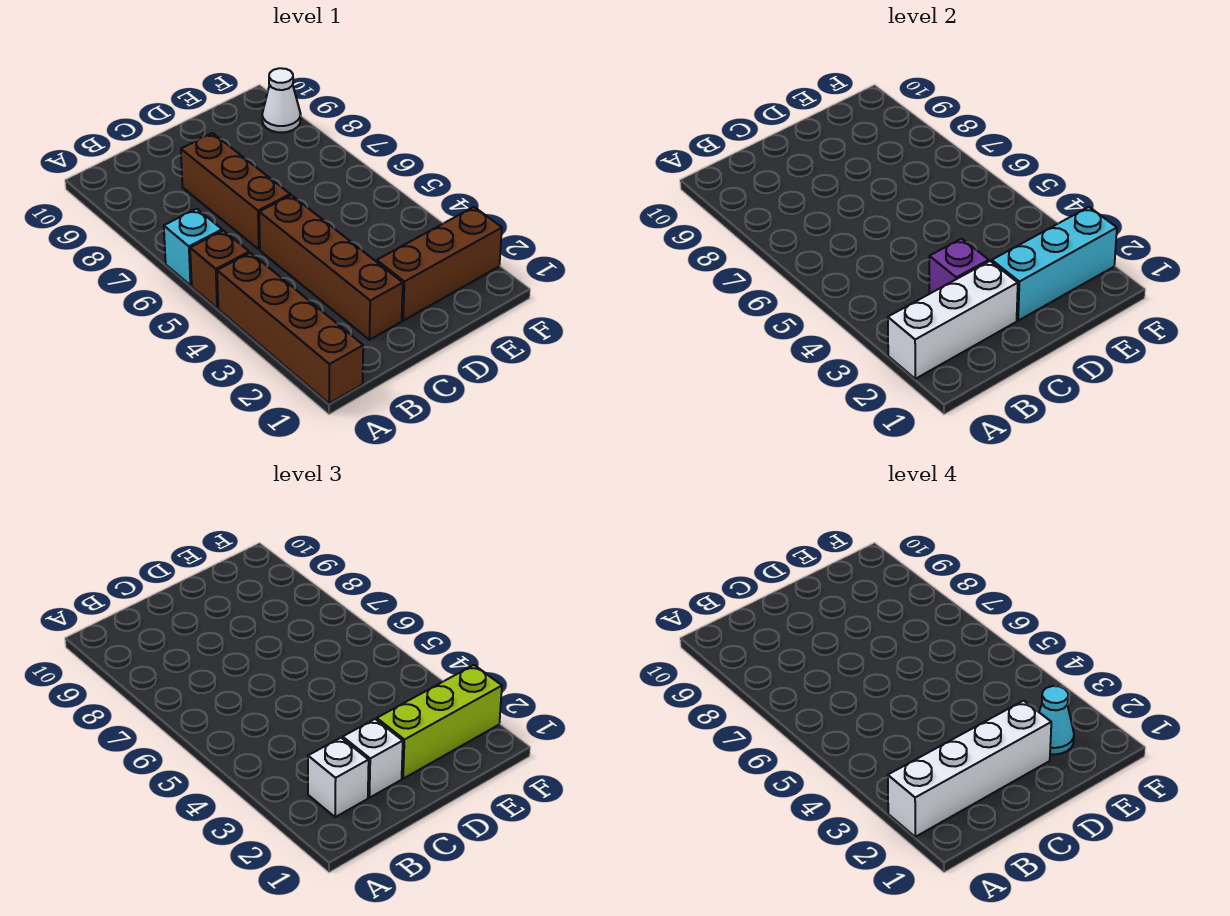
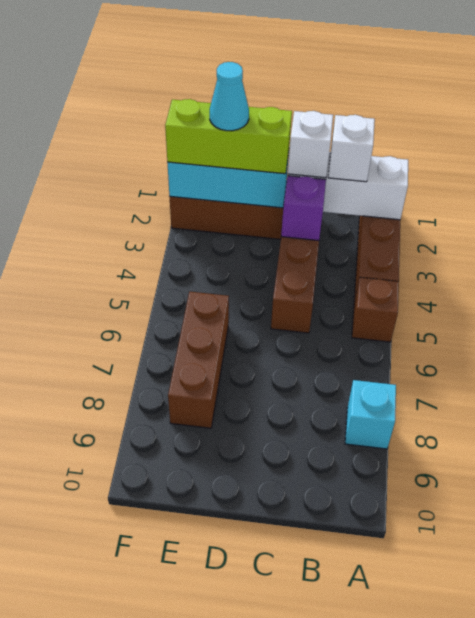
white brick A2:D2 level 4 -> none
cyan brick A6 level 1 -> cyan brick A8 level 1
brown brick C6:C8 level 1 -> brown brick E6:E8 level 1
white cone F9 level 1 -> none

